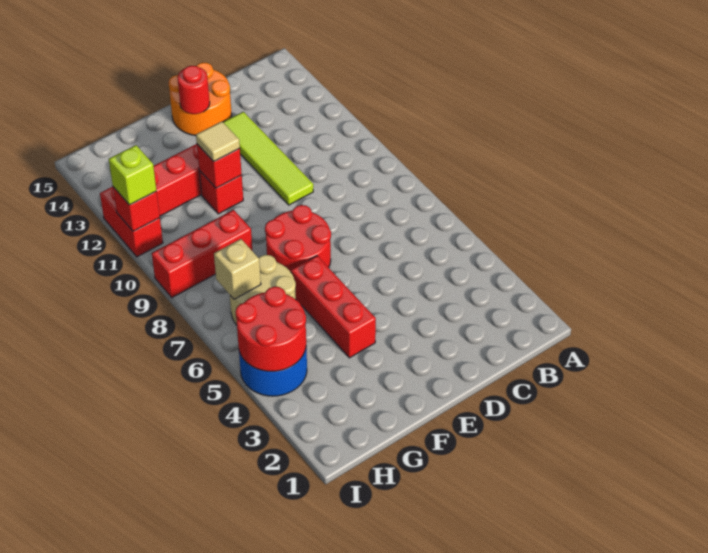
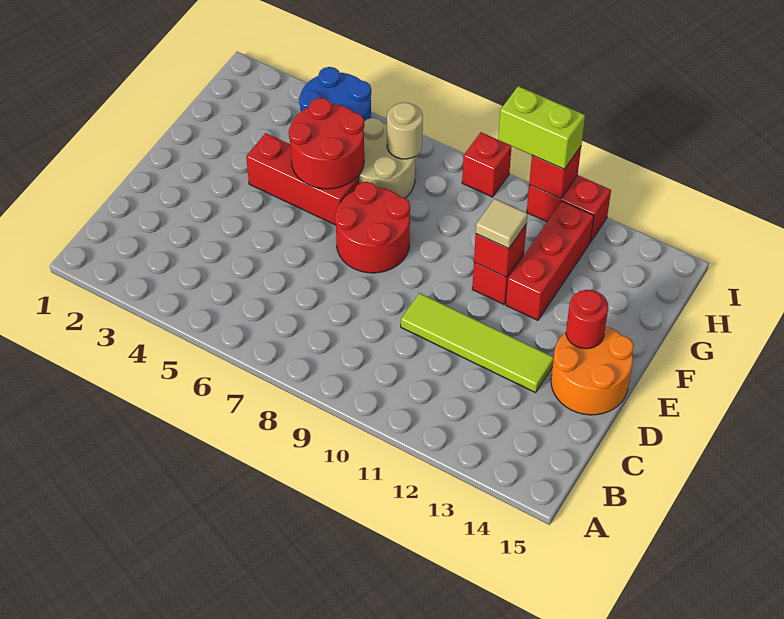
red brick G9:I9 level 1 -> red brick I9 level 1
red round brick H4:I5 level 2 -> red round brick F5:G6 level 2
tan brick H7 level 2 -> tan round brick H7 level 2
lime brick I11 level 3 -> lime brick I10:I11 level 3

